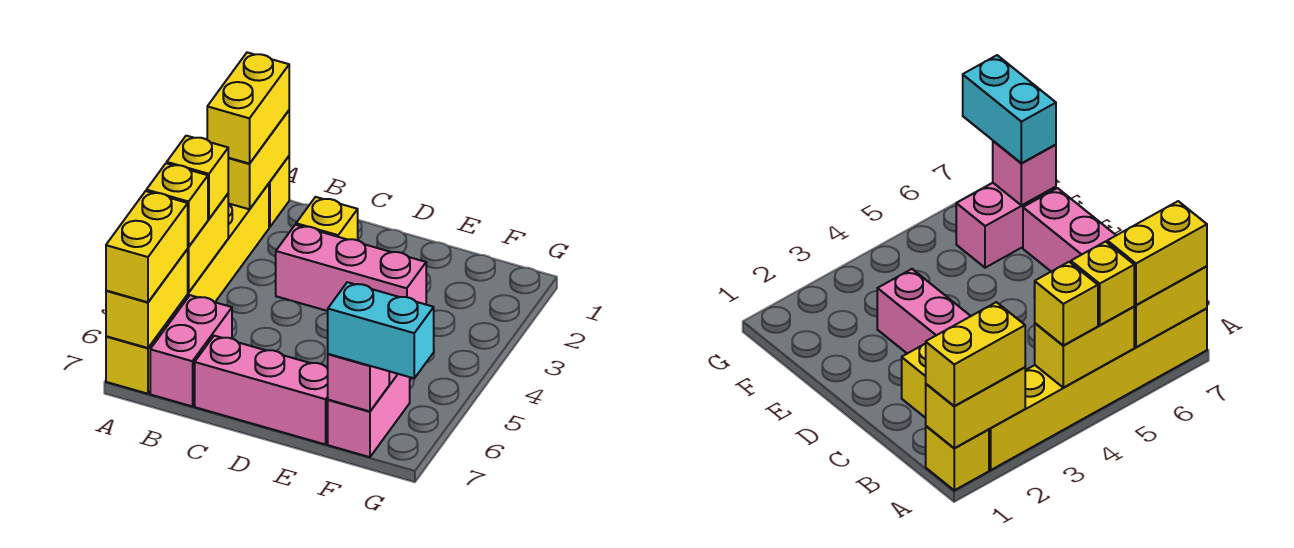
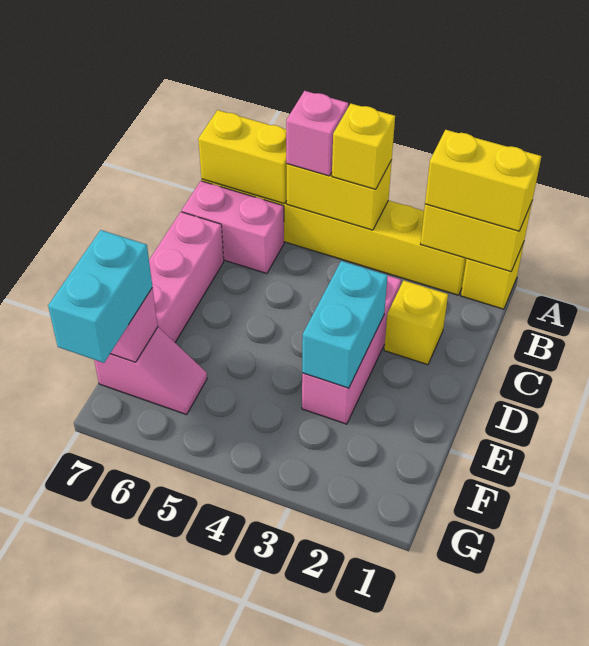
yellow brick A5 level 3 -> pink brick A5 level 3
yellow brick A6:A7 level 3 -> none
none -> cyan brick D3:E3 level 2
pink brick F6:F7 level 1 -> pink slope F6:F7 level 1 top 7

